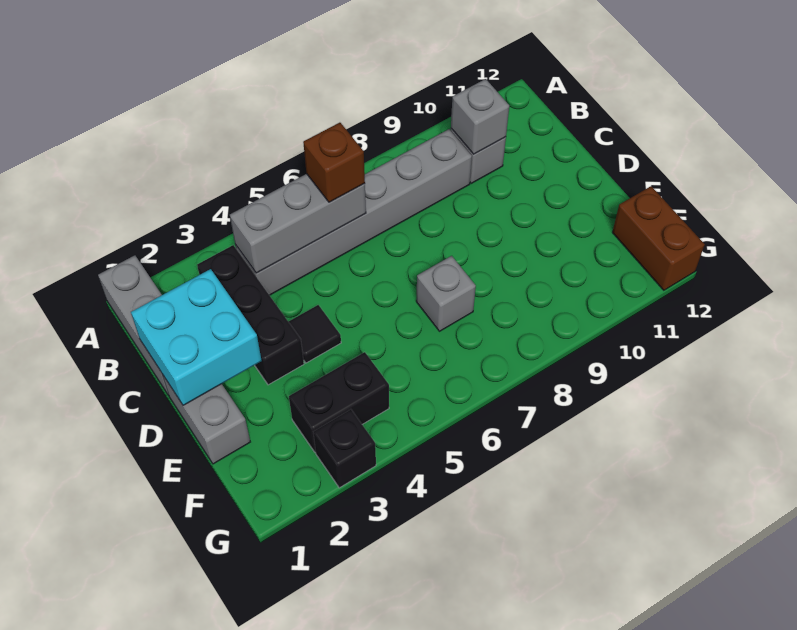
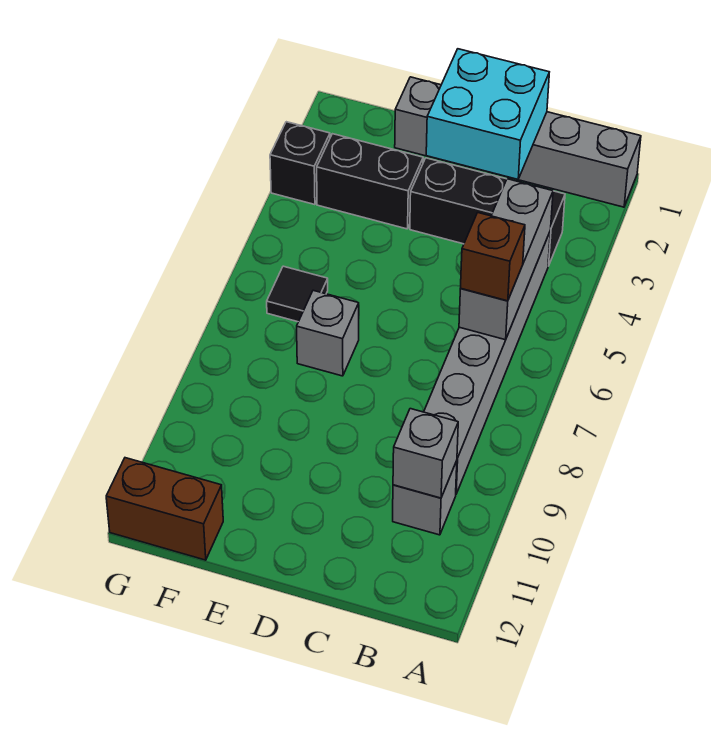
black tile D4 level 1 -> black tile F6 level 1
black brick F3:F4 level 1 -> black brick E3:F3 level 1

